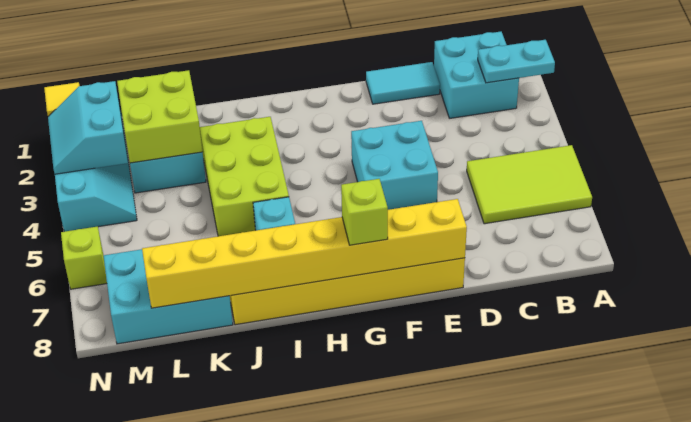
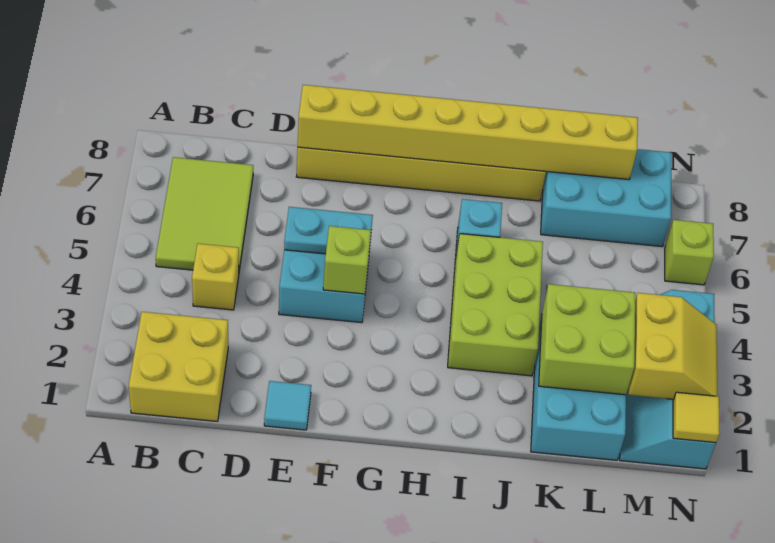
cyan plate A2:B2 level 2 -> cyan plate E5:F5 level 2
lime tile A5:C6 level 1 -> lime tile B5:C7 level 1
cyan brick B1:C2 level 1 -> yellow brick B1:C2 level 1
none -> yellow brick C4 level 1
cyan tile D1:E1 level 1 -> cyan tile E1 level 1
lime brick G8 level 3 -> lime brick F4 level 2
cyan slope M2:N3 level 2 top M -> yellow slope M2:N3 level 2 top M

